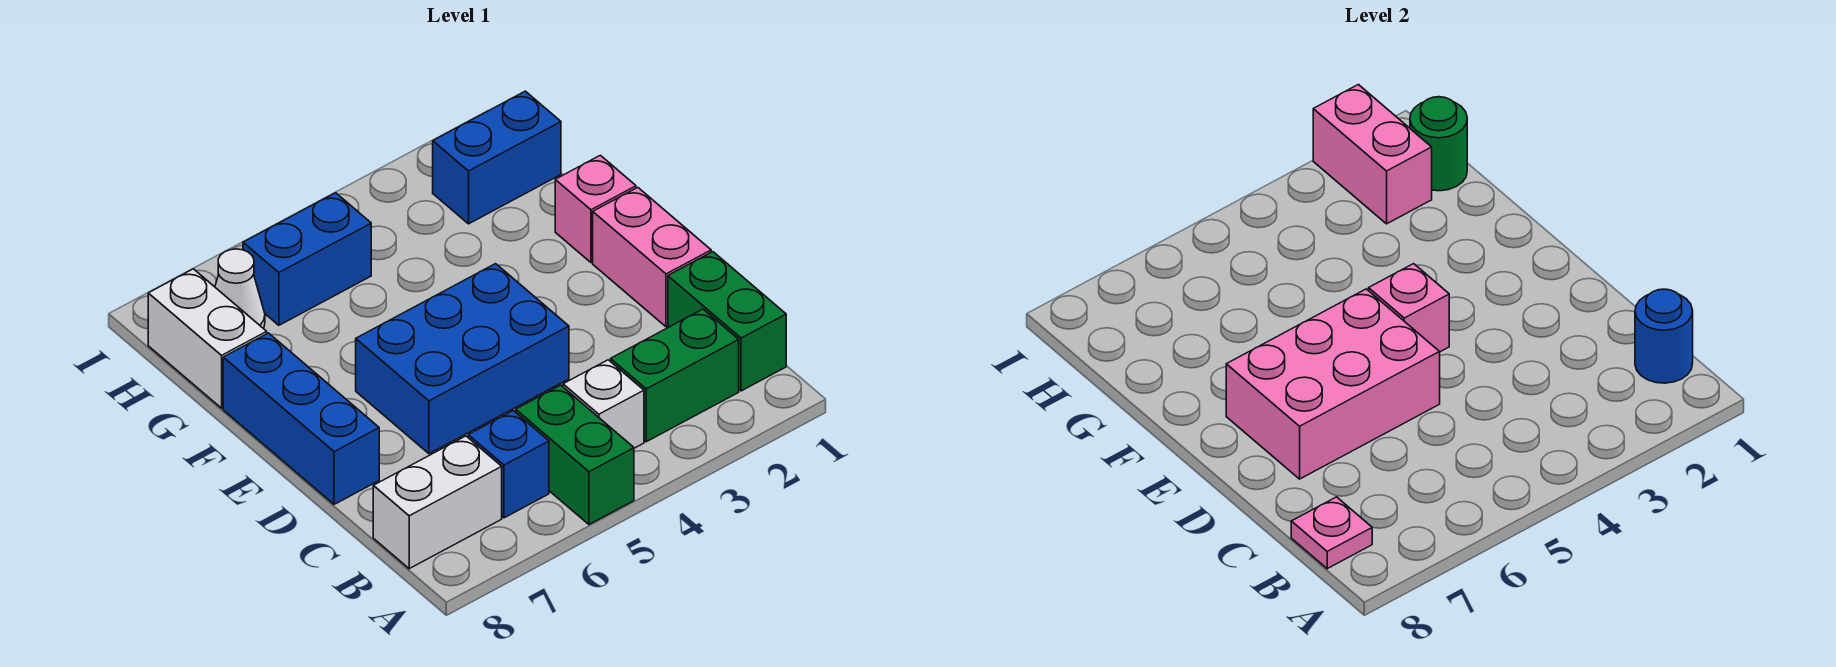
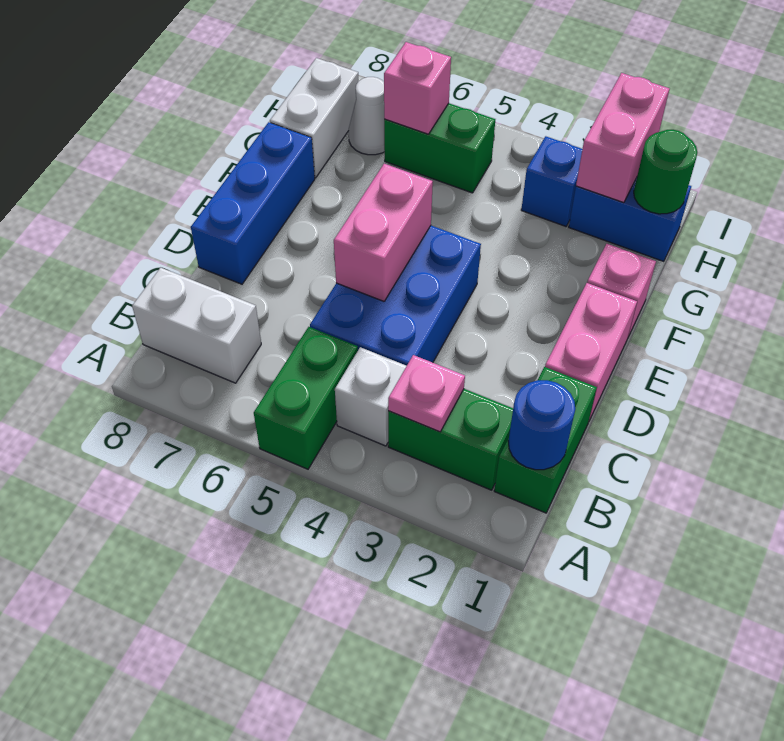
blue brick B6 level 1 -> blue brick H3 level 1
pink plate B8 level 2 -> pink plate B3 level 2
blue brick D4:E6 level 1 -> blue brick C4:E5 level 1
pink brick D5:E7 level 2 -> pink brick D5:E5 level 2
pink brick E4 level 2 -> pink brick H6 level 2
blue brick H5:H6 level 1 -> green brick H5:H6 level 1

